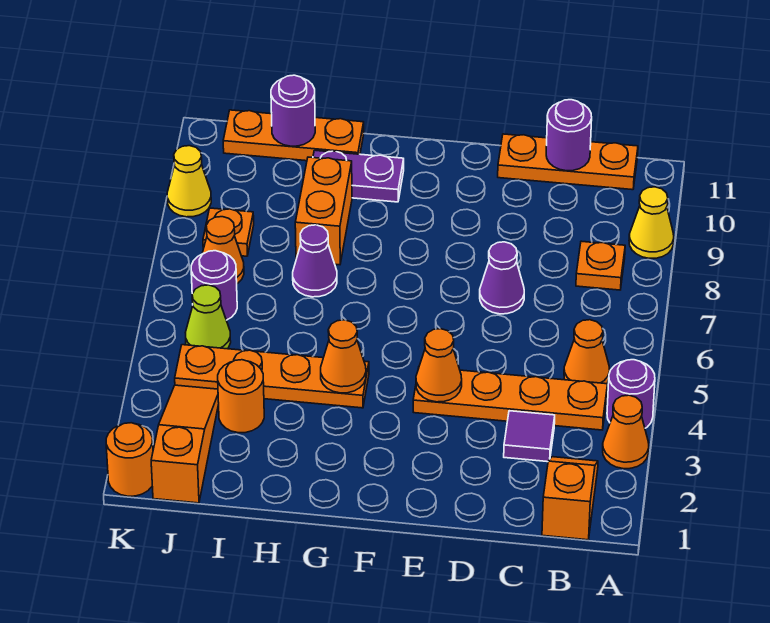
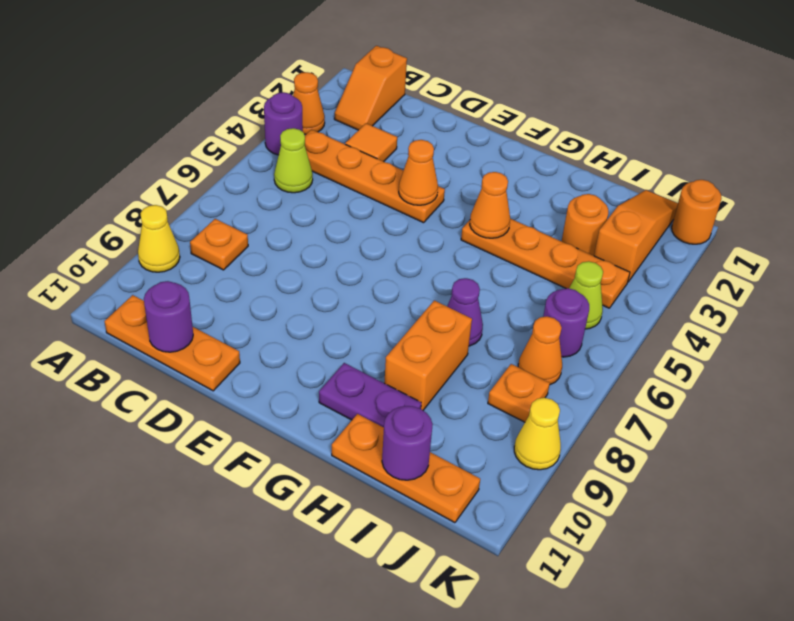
orange cone B5 level 1 -> lime cone B5 level 1
purple tile C3 level 1 -> orange tile C3 level 1
purple cone D7 level 1 -> none
orange slope J1:J3 level 1 top 1 -> orange slope J1:J3 level 1 top 3

